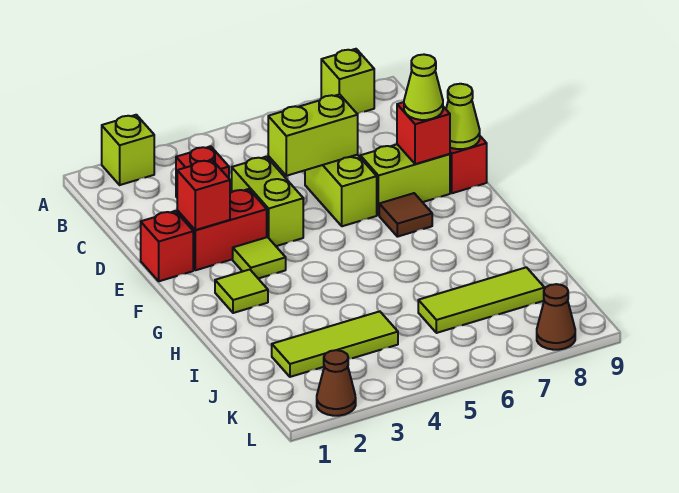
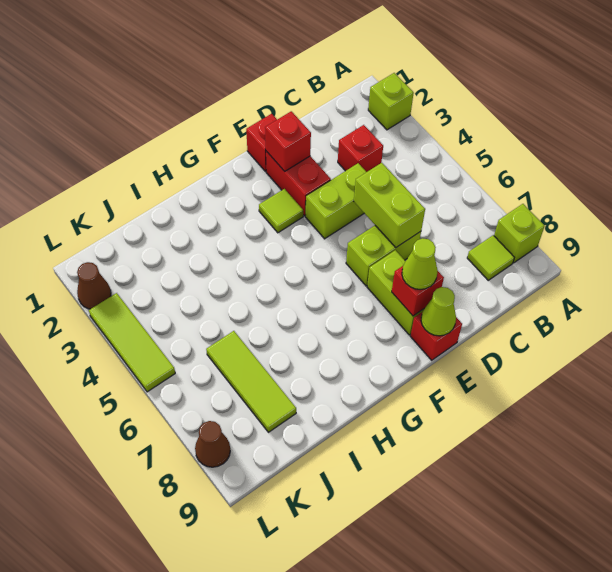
brown tile F7 level 1 -> none
lime tile G2 level 1 -> lime tile B8 level 1
lime tile J2:J4 level 1 -> lime tile L3:L5 level 1

